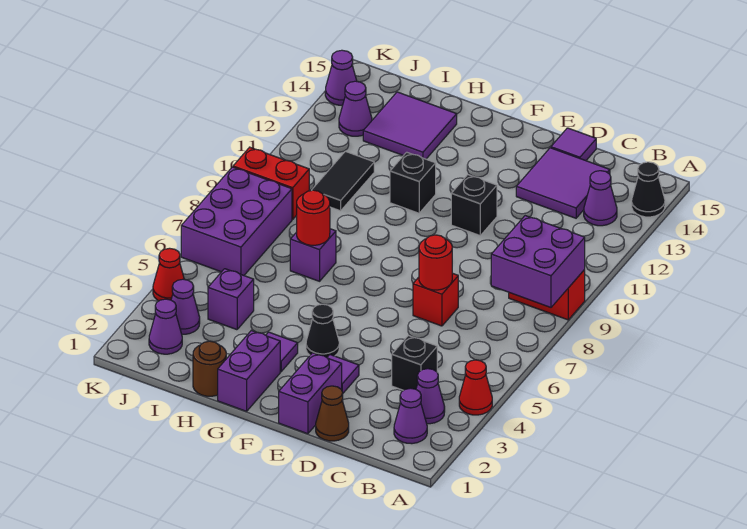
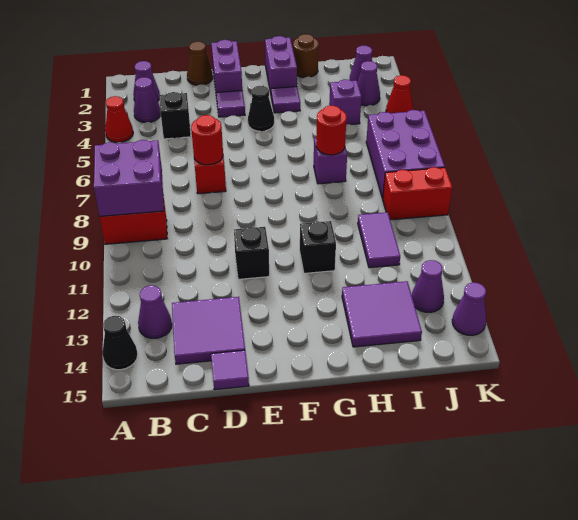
black tile I10:I11 level 1 -> purple tile I10:I11 level 1

